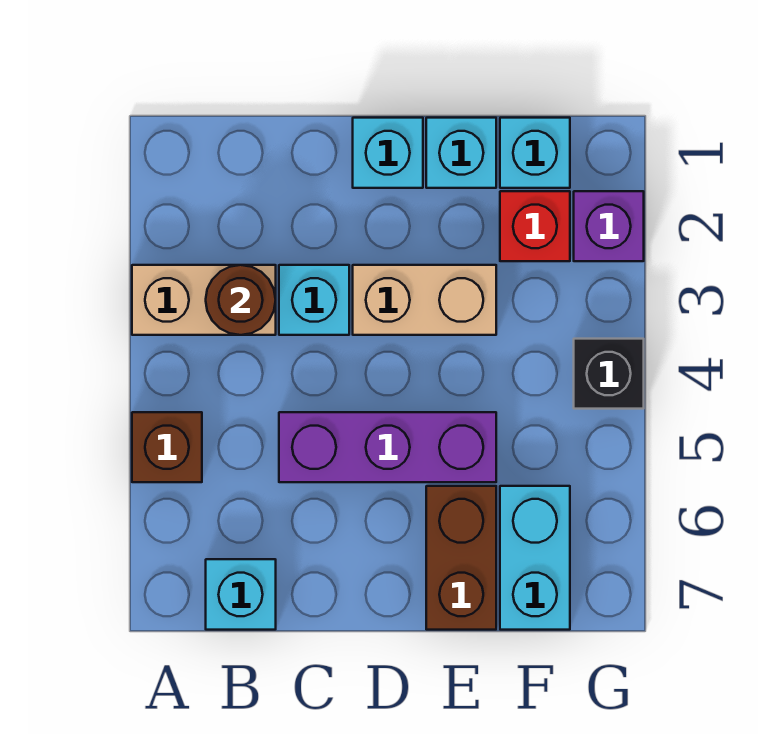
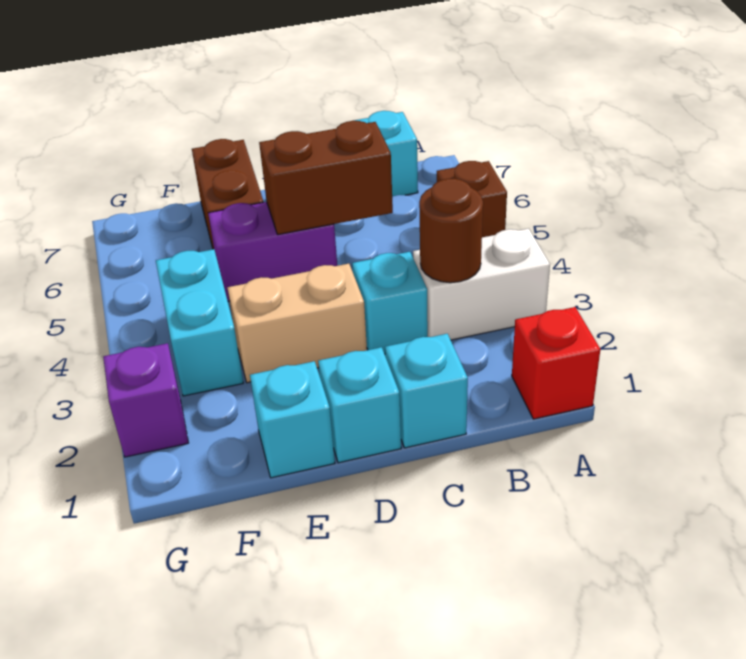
tan brick A3:B3 level 1 -> white brick A3:B3 level 1
purple brick C5:E5 level 1 -> purple brick D5:E5 level 1
none -> brown brick C5:D5 level 2
cyan brick F1 level 1 -> cyan brick C1 level 1
red brick F2 level 1 -> red brick A1 level 1
cyan brick F6:F7 level 1 -> cyan brick F3:F4 level 1
black brick G4 level 1 -> none

